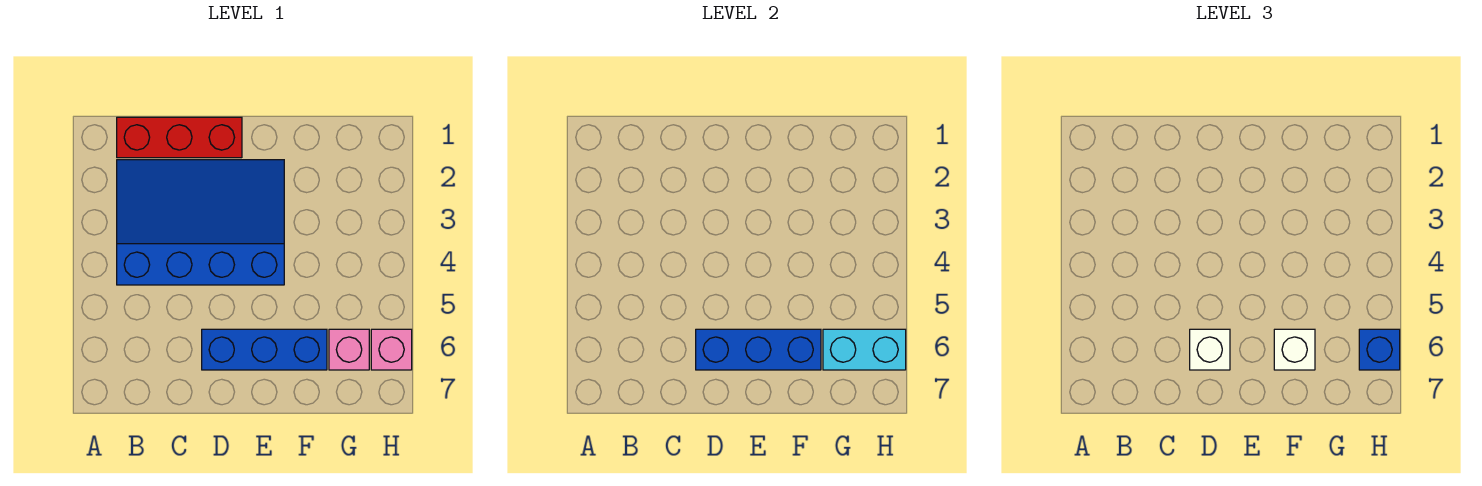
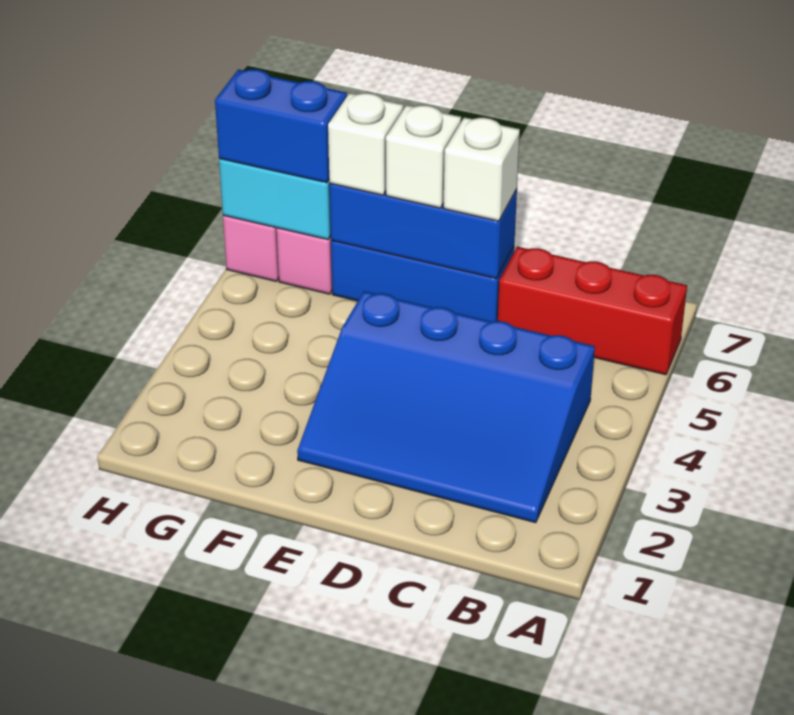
red brick B1:D1 level 1 -> red brick A6:C6 level 1
none -> white brick E6 level 3
blue brick H6 level 3 -> blue brick G6:H6 level 3

